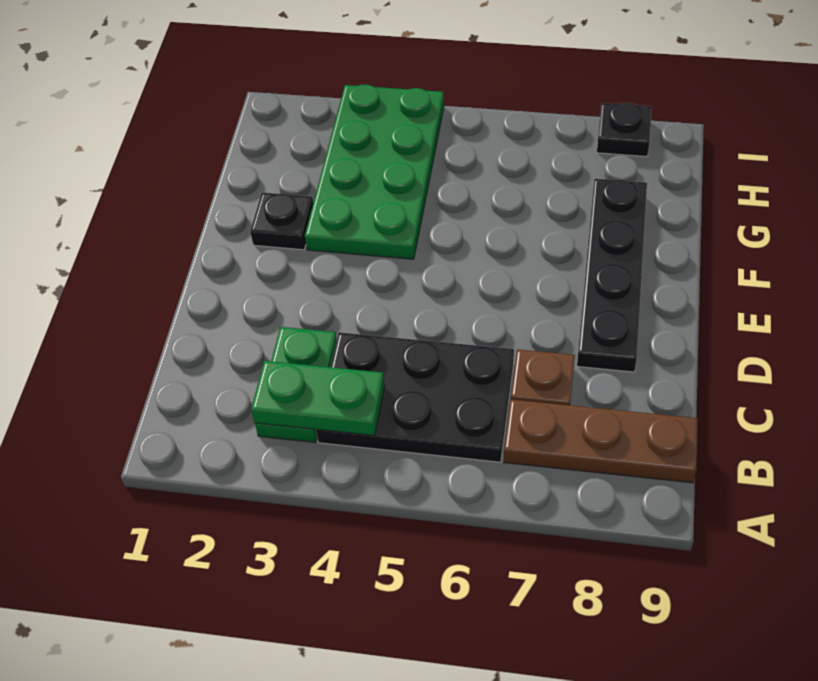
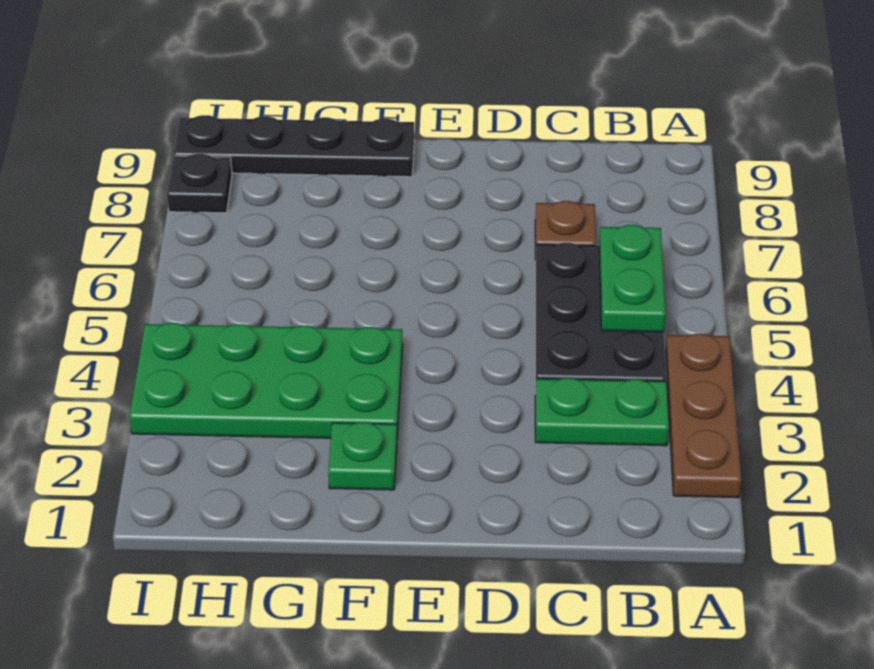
green plate B3:B4 level 2 -> green plate B5:B6 level 2
brown plate B7:B9 level 1 -> brown plate A2:A4 level 1
black plate D8:G8 level 1 -> black plate F9:I9 level 1
black plate F2 level 1 -> green plate F2 level 1

